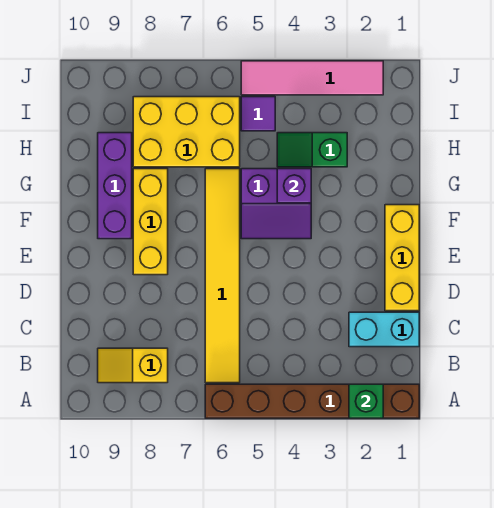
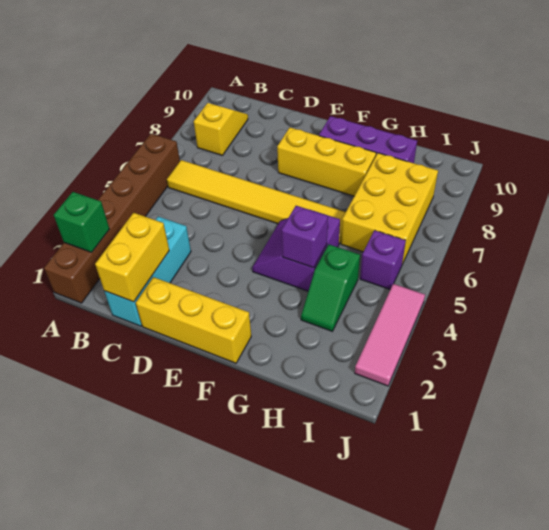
cyan brick C1:C2 level 1 -> cyan brick C1:C3 level 1
none -> yellow brick C1:C2 level 2
green slope H3:H4 level 1 top 3 -> green slope H3:H4 level 1 top 4
purple tile I5 level 1 -> purple brick I5 level 1
pink tile J2:J5 level 1 -> pink tile J2:J4 level 1

